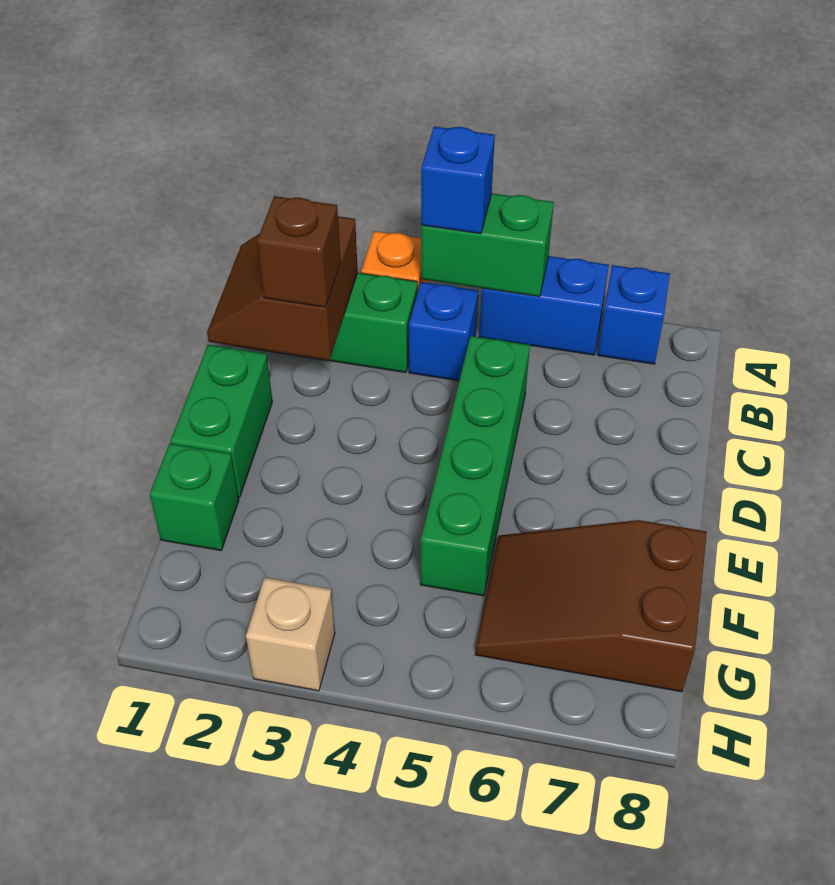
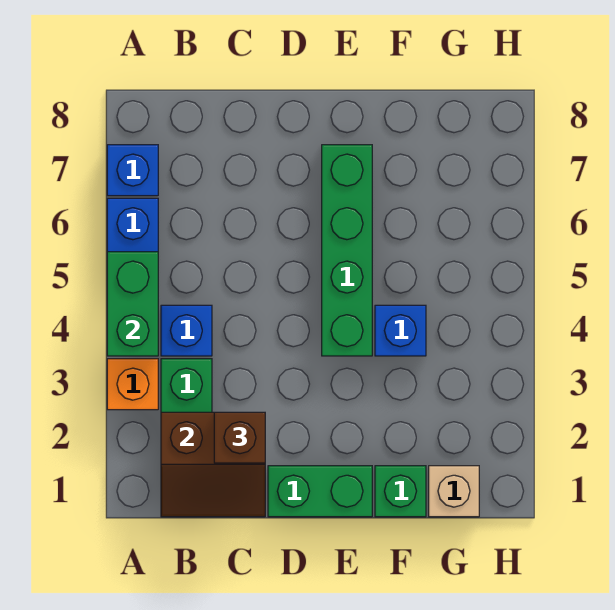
blue brick A4 level 3 -> blue brick F4 level 1
green brick C5:F5 level 1 -> green brick E4:E7 level 1
brown slope F6:G8 level 1 top 8 -> none
tan brick H3 level 1 -> tan brick G1 level 1

